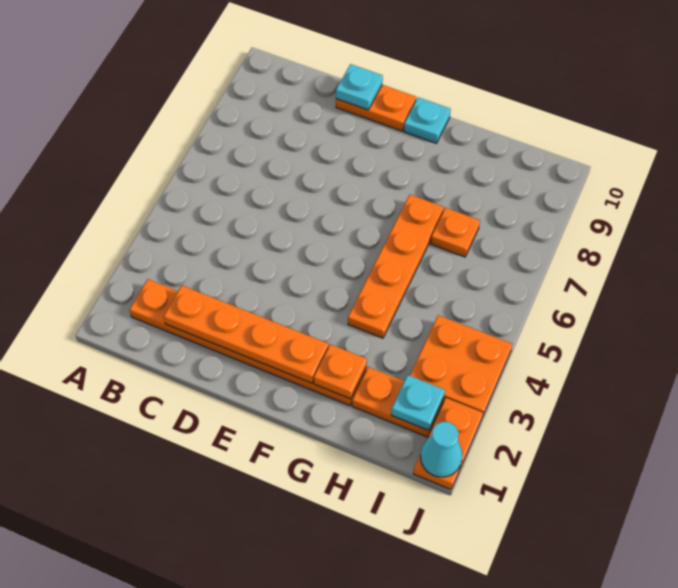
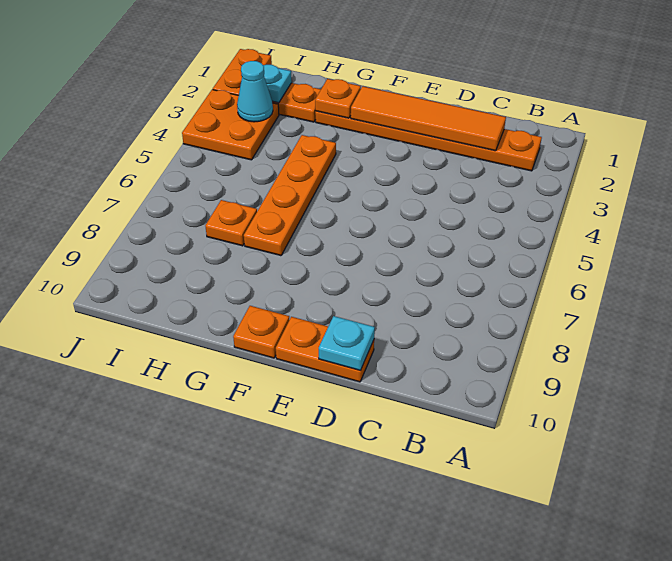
orange plate C2:F2 level 2 -> orange tile C2:F2 level 2
cyan plate F10 level 1 -> orange plate F10 level 1
cyan cone J1 level 2 -> cyan cone I3 level 2

